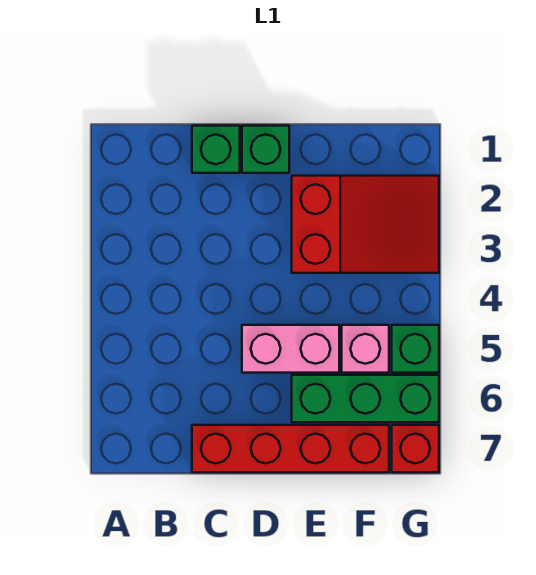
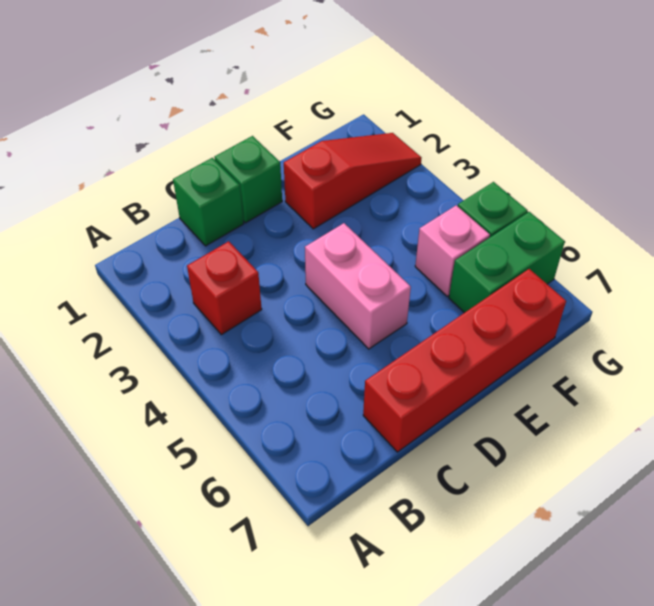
pink brick D5:E5 level 1 -> pink brick D4:D5 level 1
red slope E2:G3 level 1 top E -> red slope E2:G2 level 1 top E
green brick E6:G6 level 1 -> green brick F6:G6 level 1
red brick G7 level 1 -> red brick B3 level 1

